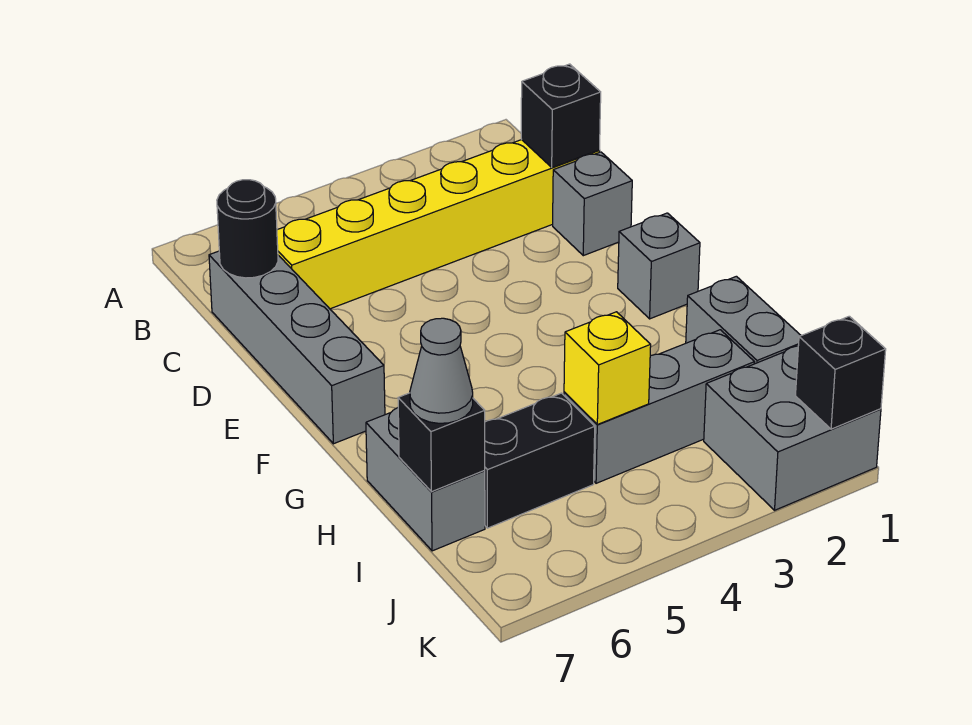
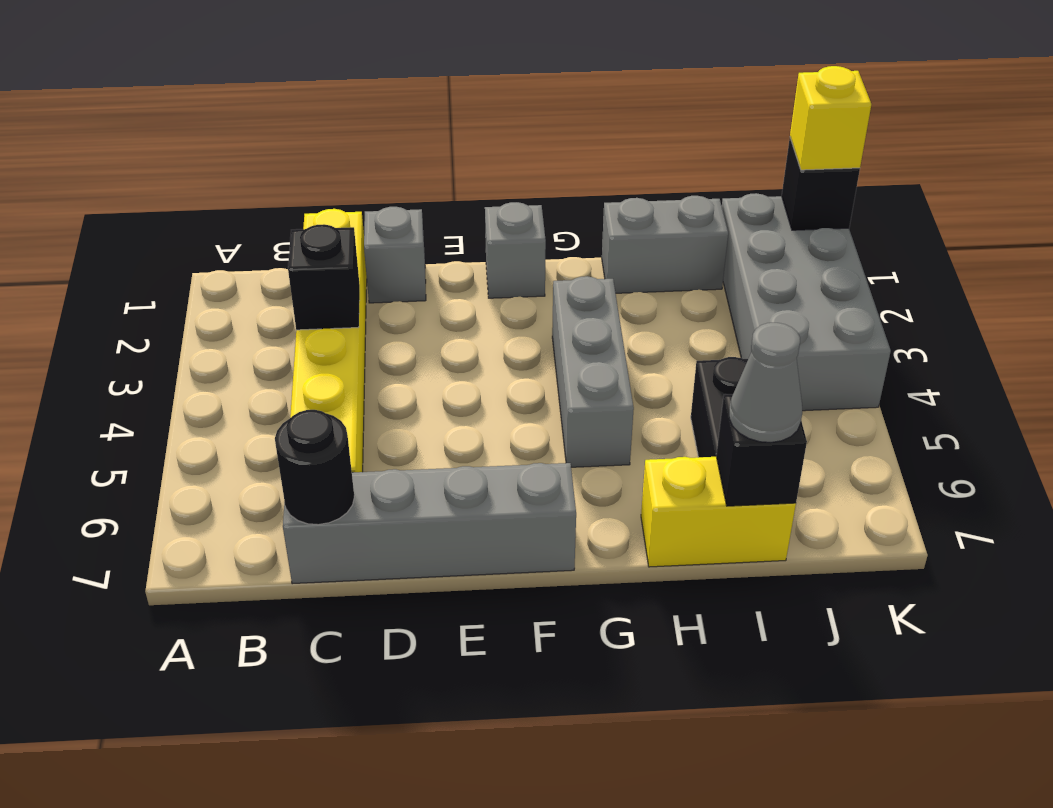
black brick C1 level 2 -> black brick C3 level 2
grey brick H7:I7 level 1 -> yellow brick H7:I7 level 1
grey brick I2:I4 level 1 -> grey brick G3:G5 level 1
yellow brick I4 level 2 -> yellow brick K1 level 3
grey brick J1:K2 level 1 -> grey brick J1:K4 level 1

